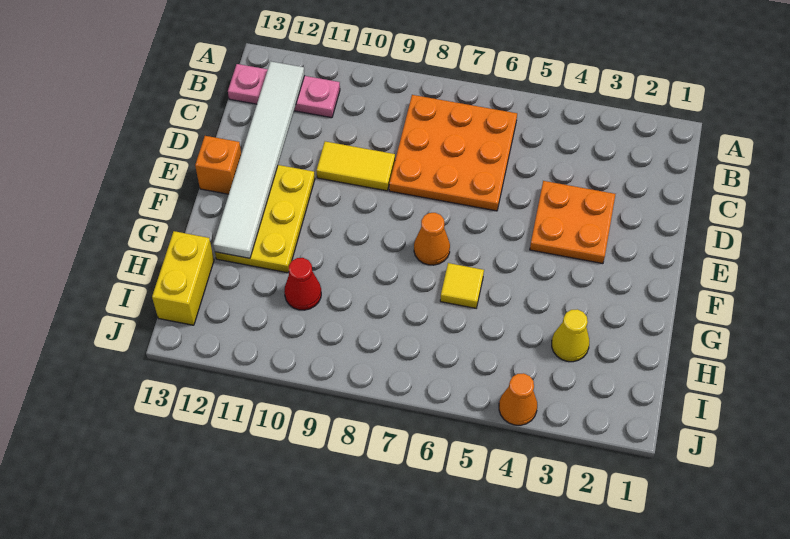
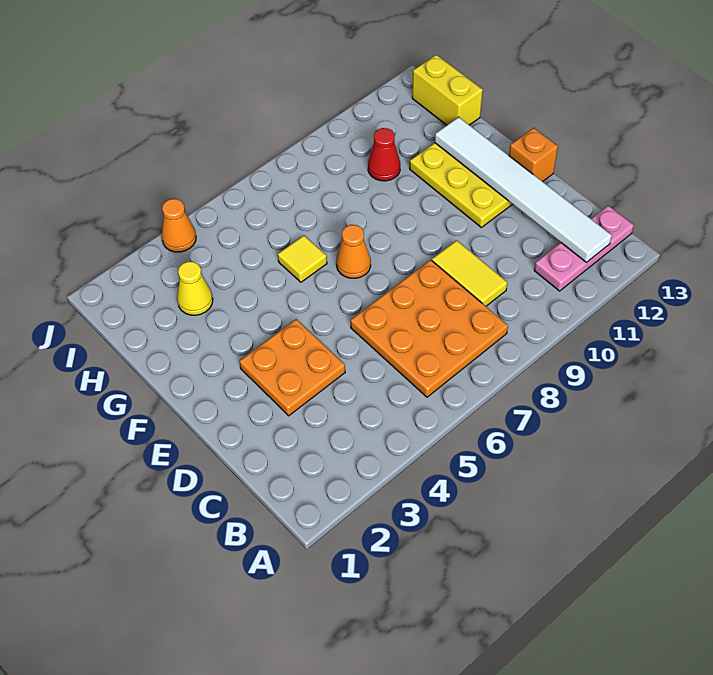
yellow tile D9:D10 level 1 -> yellow tile C9:D9 level 1

